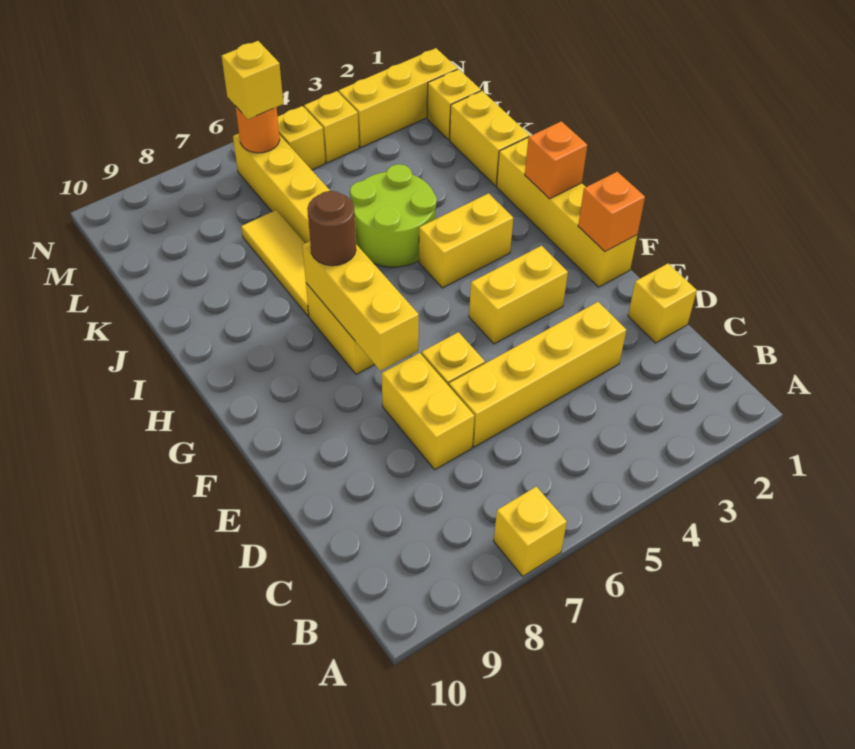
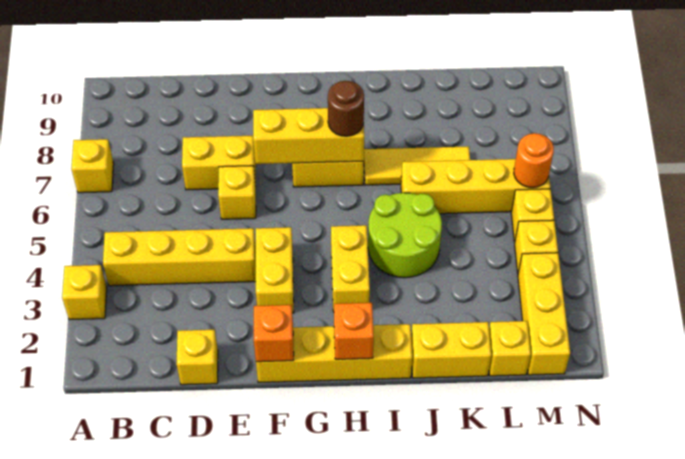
yellow brick D3:D6 level 1 -> yellow brick B4:E4 level 1
yellow brick M6 level 3 -> yellow brick A3 level 1

